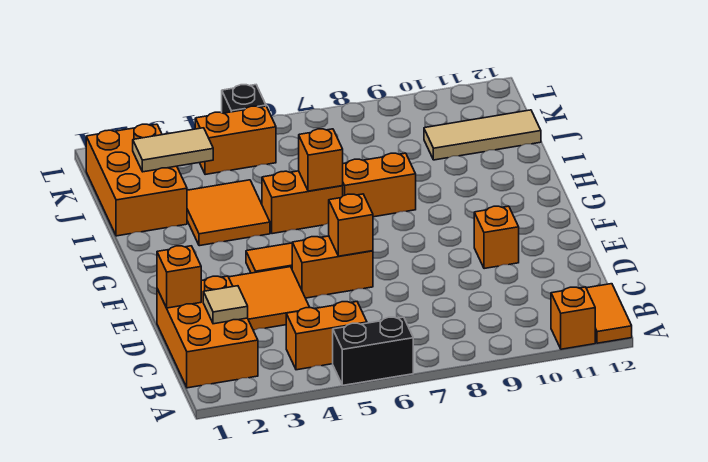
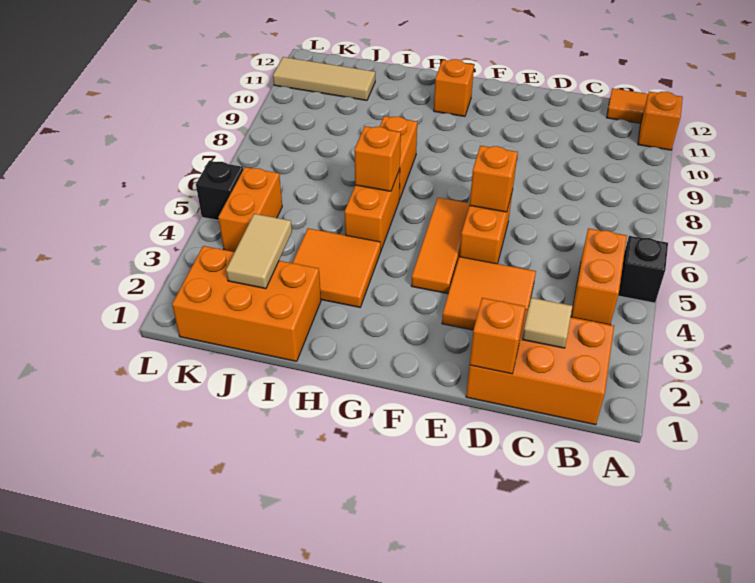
black brick A5:A6 level 1 -> black brick A5 level 1
orange brick E10 level 1 -> orange brick G11 level 1
tan tile J10:J12 level 1 -> tan tile J11:L11 level 1

